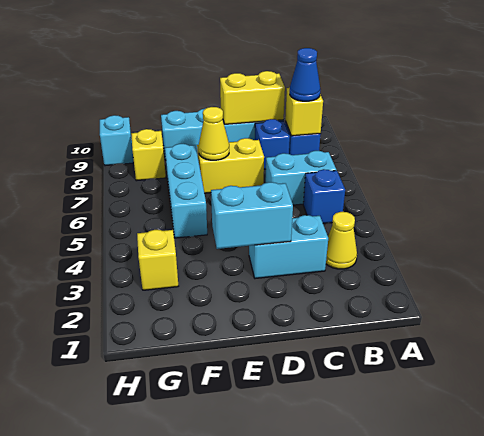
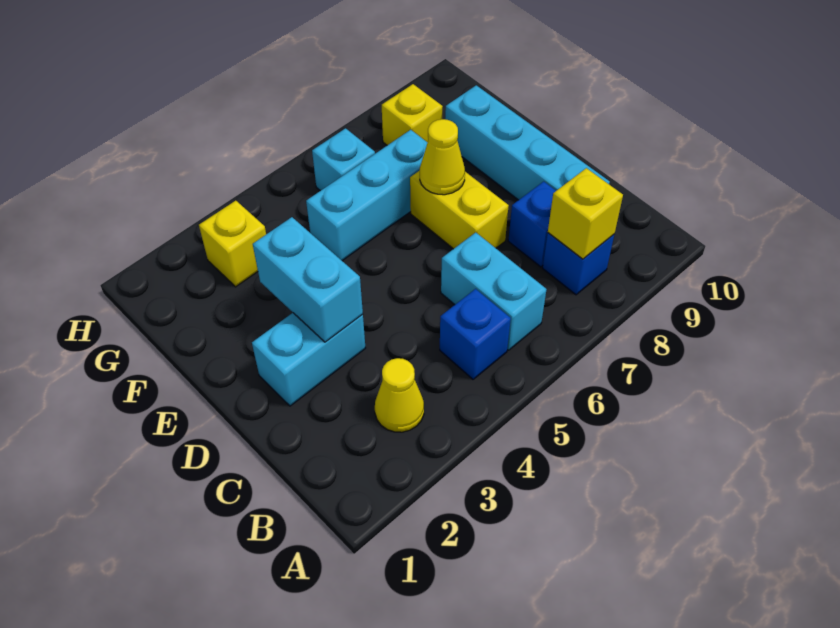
blue cone B8 level 3 -> none
cyan brick C3:D3 level 1 -> cyan brick D2:D3 level 1
yellow brick C9:D9 level 2 -> none
cyan brick H9 level 1 -> cyan brick G6 level 1

